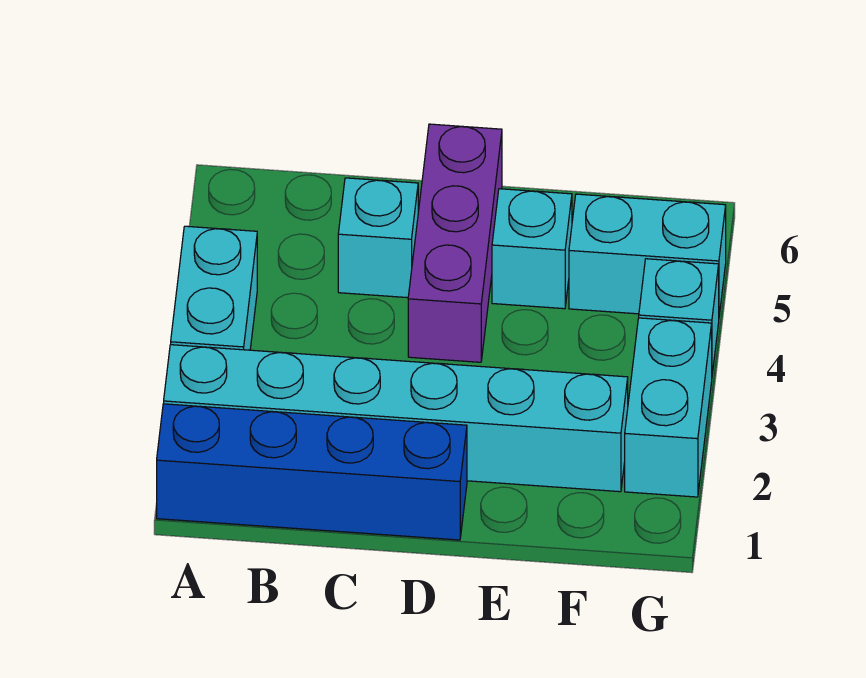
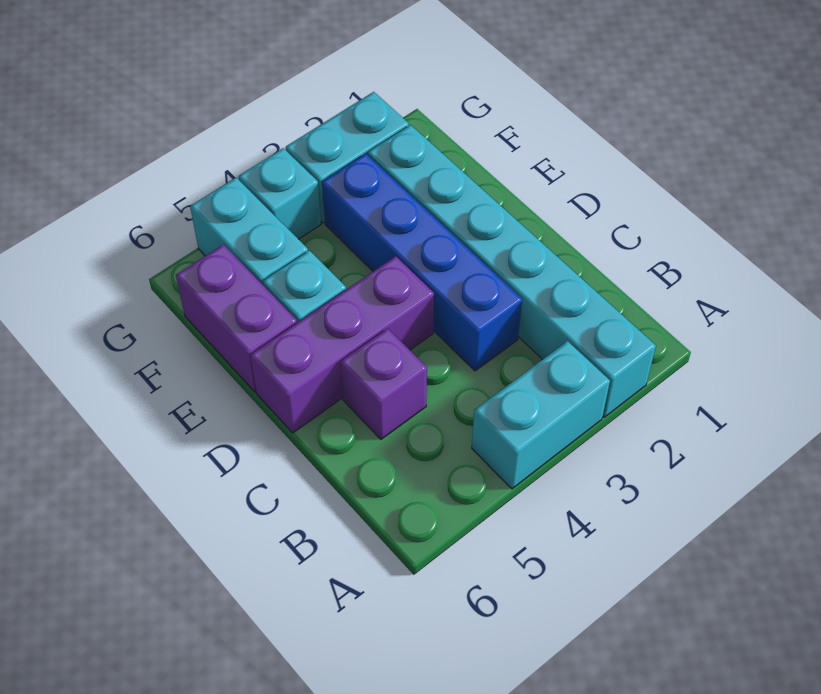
blue brick A1:D1 level 1 -> blue brick C3:F3 level 1
cyan brick C5 level 1 -> purple brick C5 level 1
none -> purple brick E6:F6 level 1

